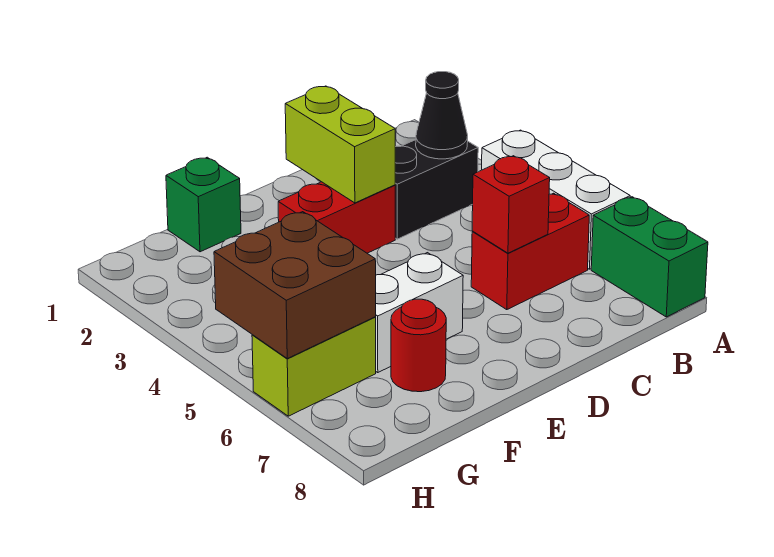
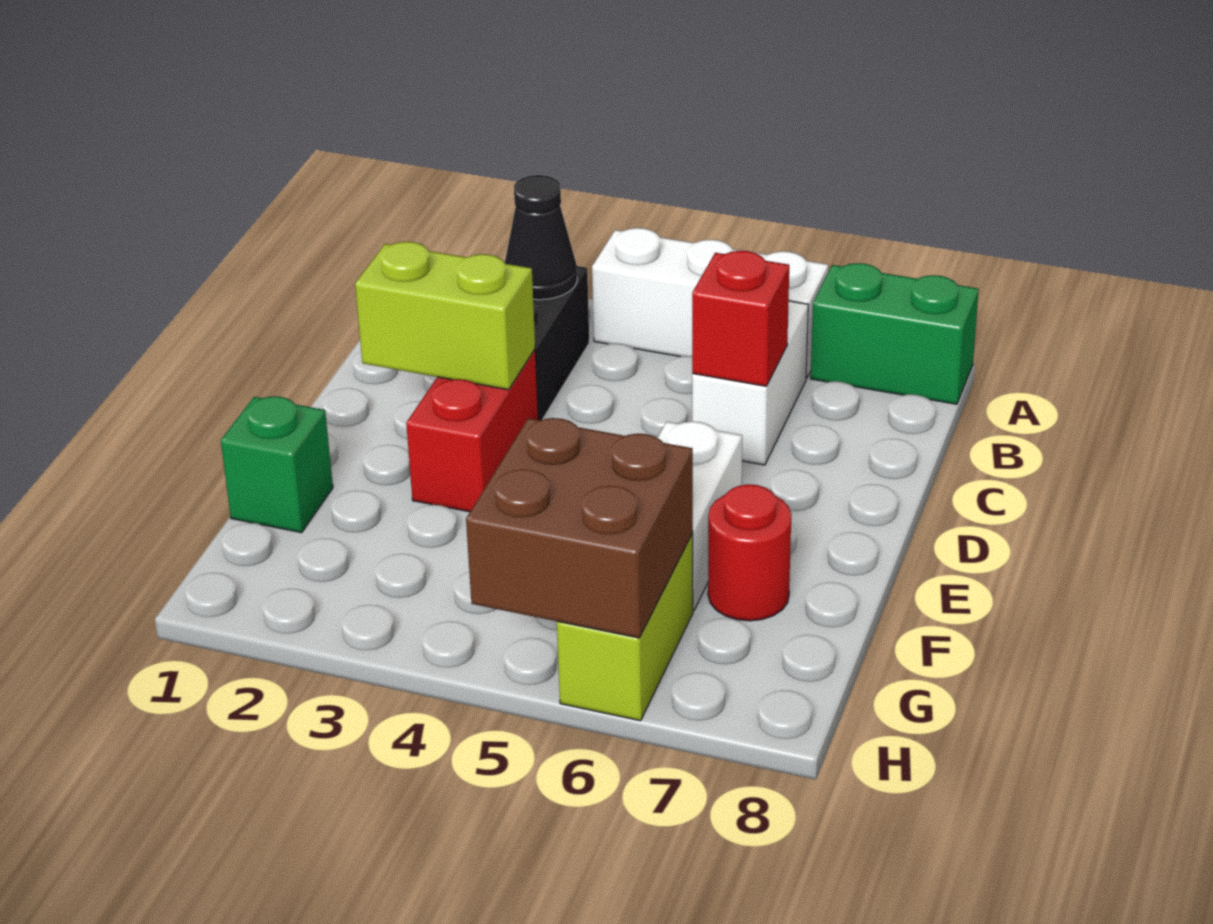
red brick B6:C6 level 1 -> white brick B6:C6 level 1

